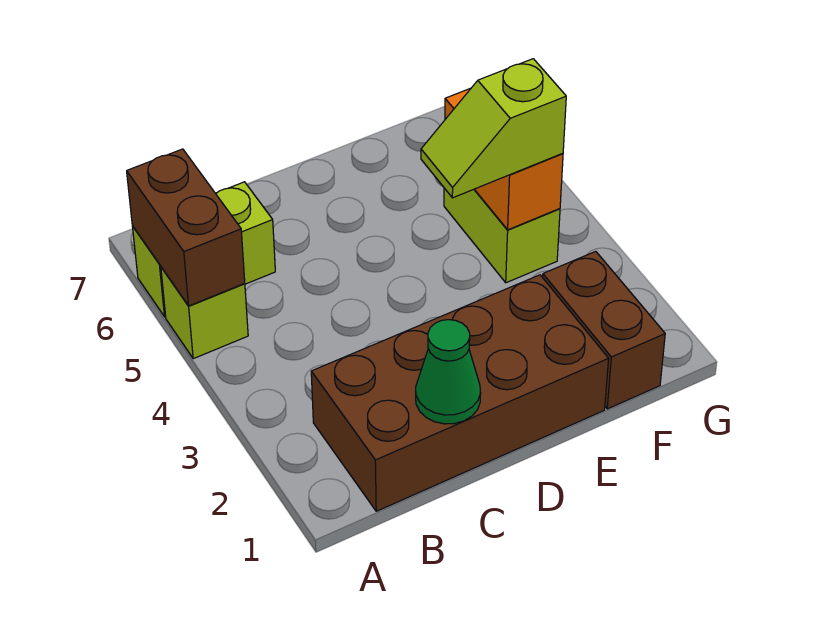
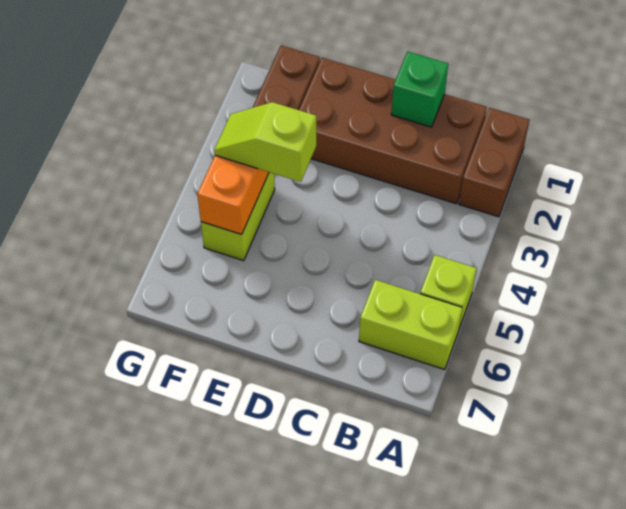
brown brick A5:A6 level 2 -> brown brick A1:A2 level 1
green cone C1 level 2 -> green brick C1 level 2
lime slope E4:F4 level 3 top F -> lime slope E4:F4 level 3 top E

